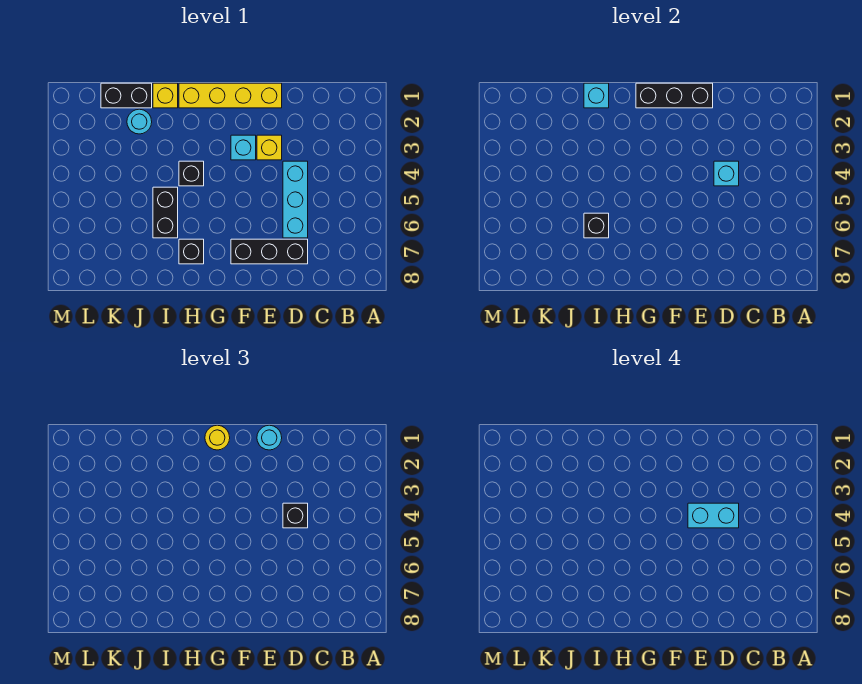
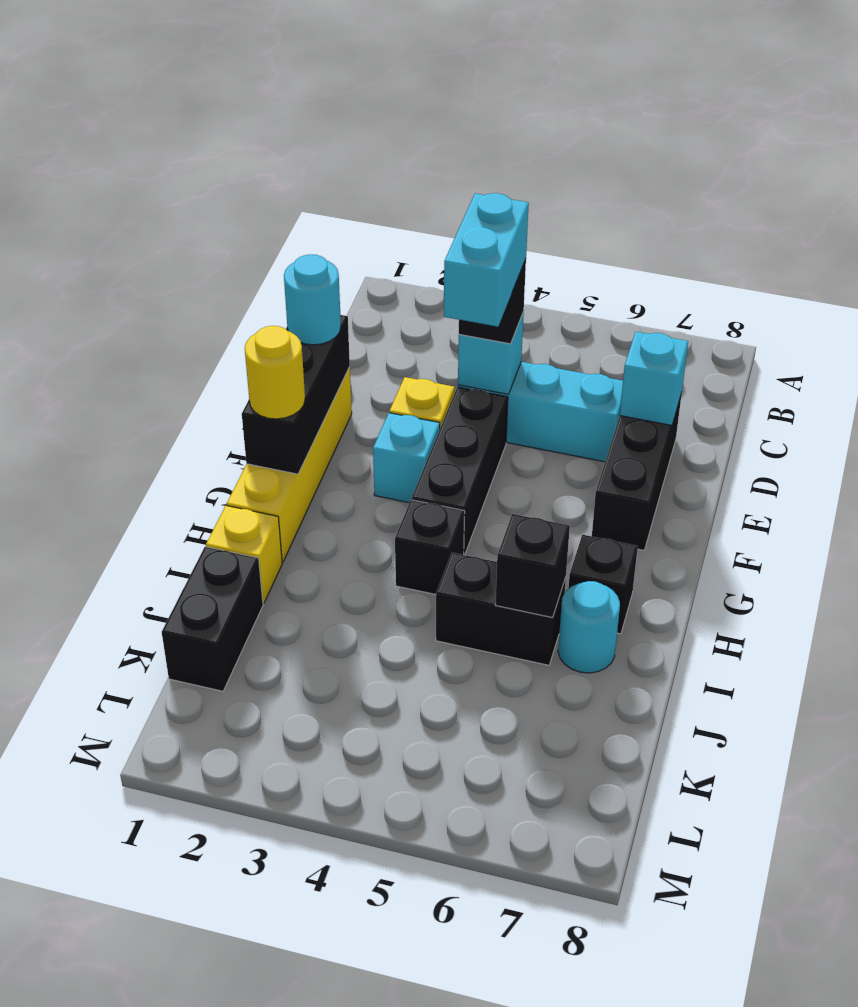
none -> black brick E4:G4 level 1
cyan brick I1 level 2 -> cyan brick D7 level 2
cyan round brick J2 level 1 -> cyan round brick I7 level 1

